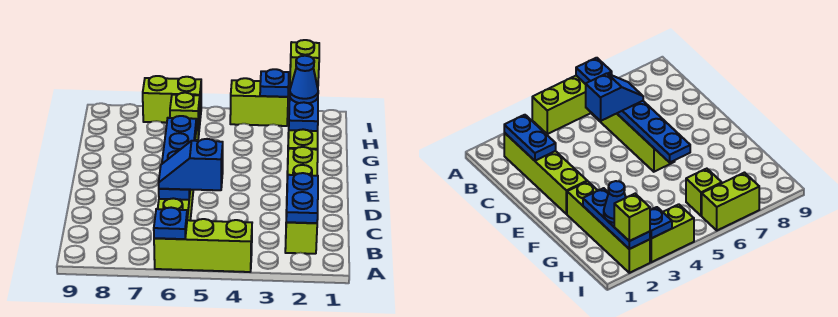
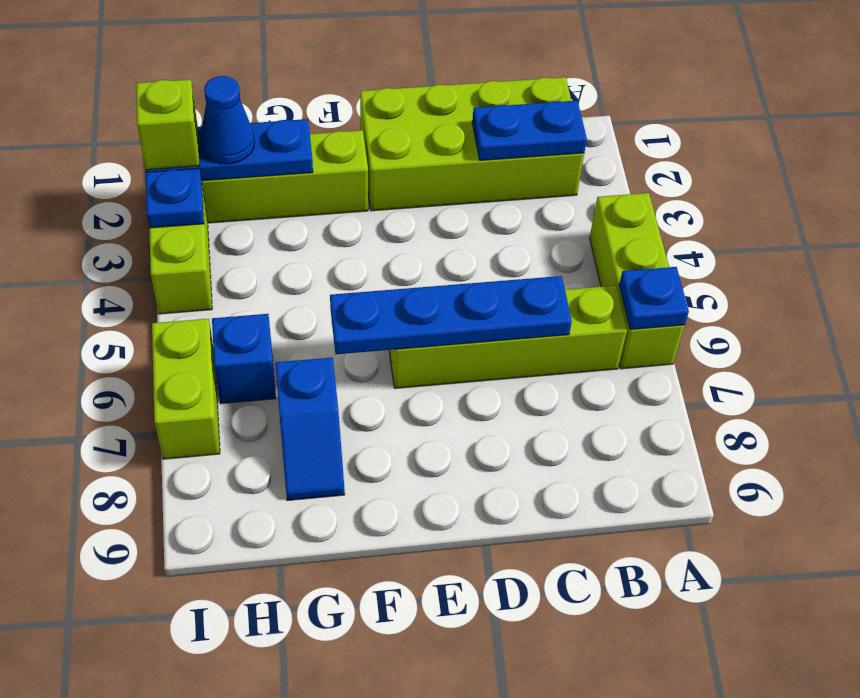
lime brick B2:E2 level 1 -> lime brick B1:E2 level 1
blue slope C5:C6 level 3 top 5 -> blue slope G7:G8 level 1 top 7
lime brick H6 level 1 -> blue brick H6 level 1

